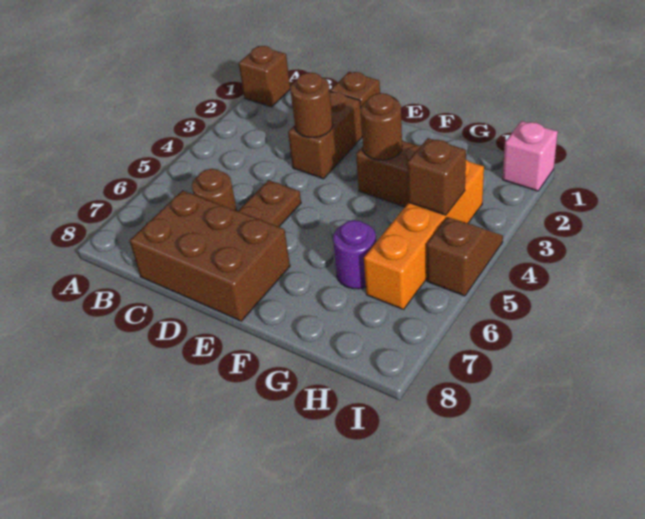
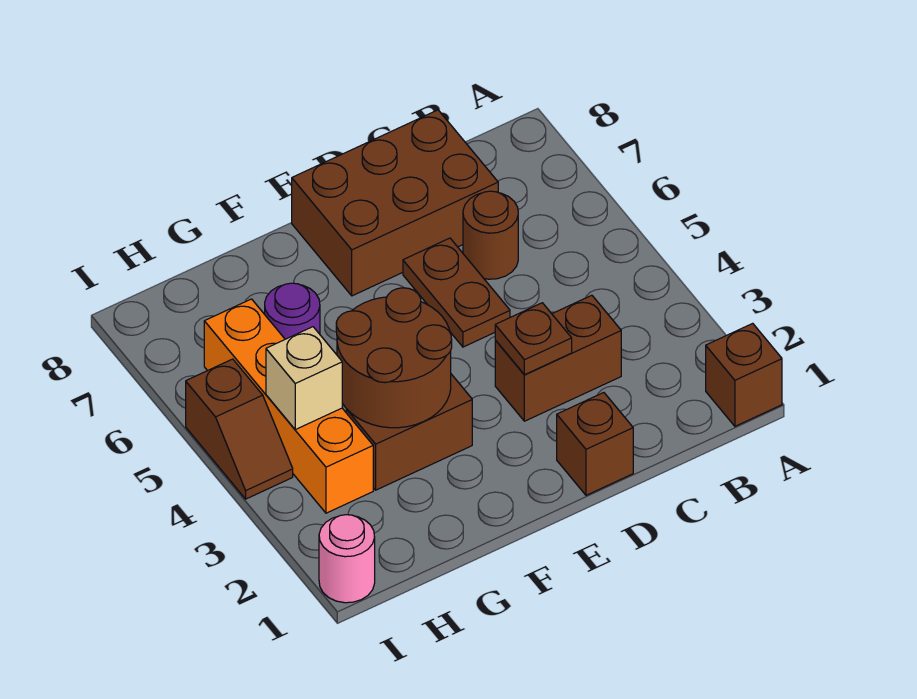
brown brick D2:D3 level 1 -> brown brick C3:D3 level 1
brown round brick D3 level 2 -> brown plate D3 level 2
brown round brick F3 level 2 -> brown round brick F3:G4 level 2
brown brick H4 level 2 -> tan brick H4 level 2
pink brick I1 level 1 -> pink round brick I1 level 1

